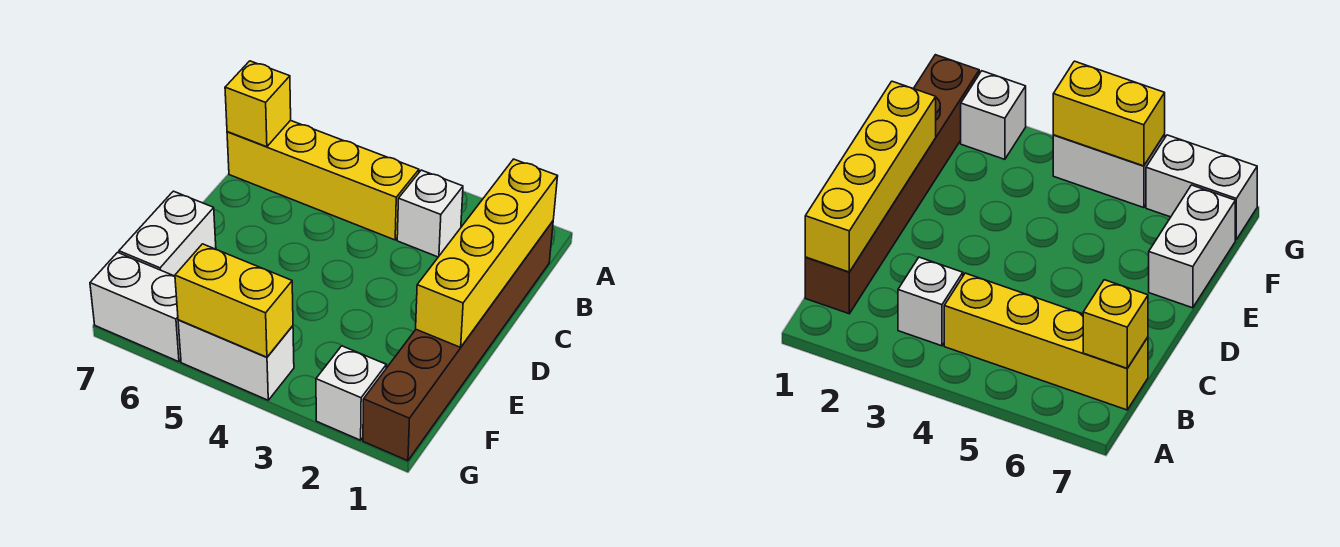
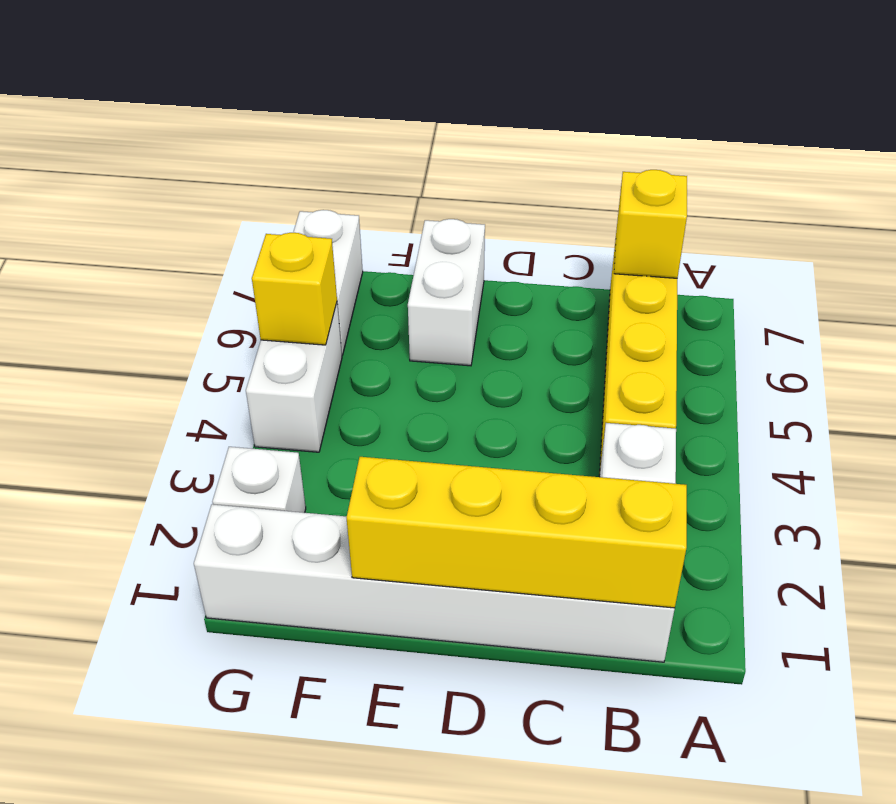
brown brick B1:G1 level 1 -> white brick B1:G1 level 1
white brick E7:F7 level 1 -> white brick E6:E7 level 1
yellow brick G4:G5 level 2 -> yellow brick G5 level 2

